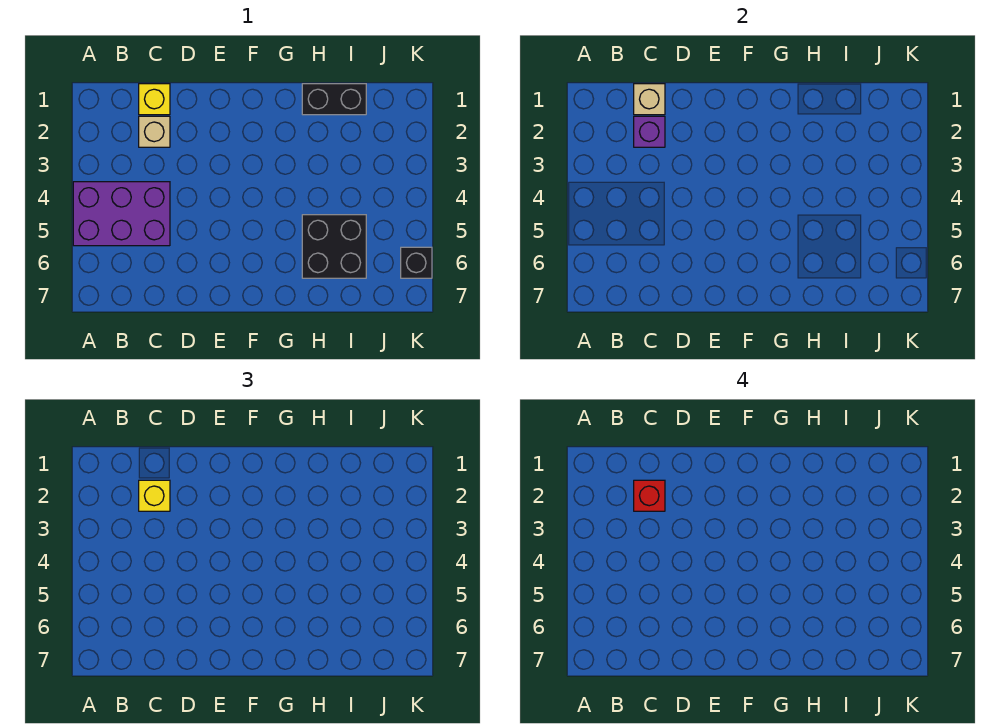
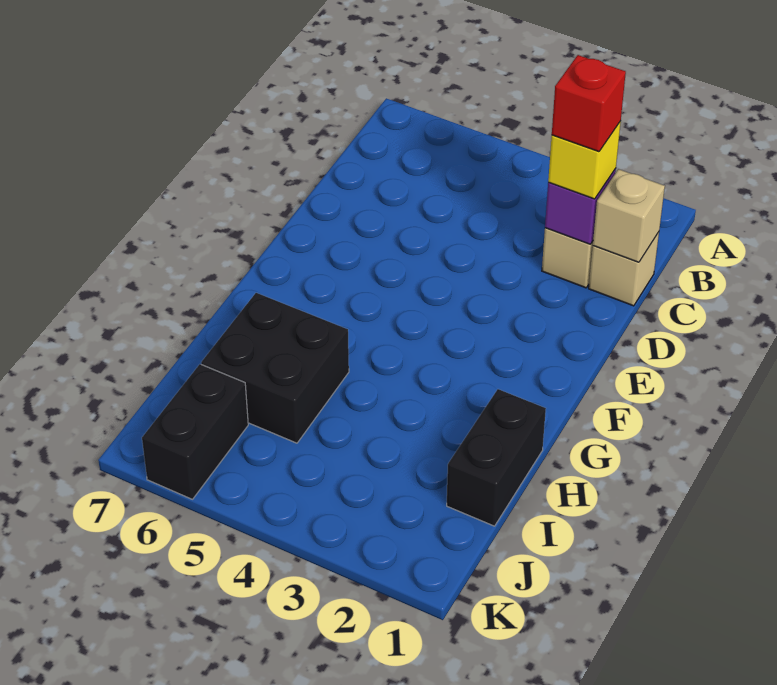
purple brick A4:C5 level 1 -> none
yellow brick C1 level 1 -> tan brick C1 level 1
black brick K6 level 1 -> black brick J6:K6 level 1

